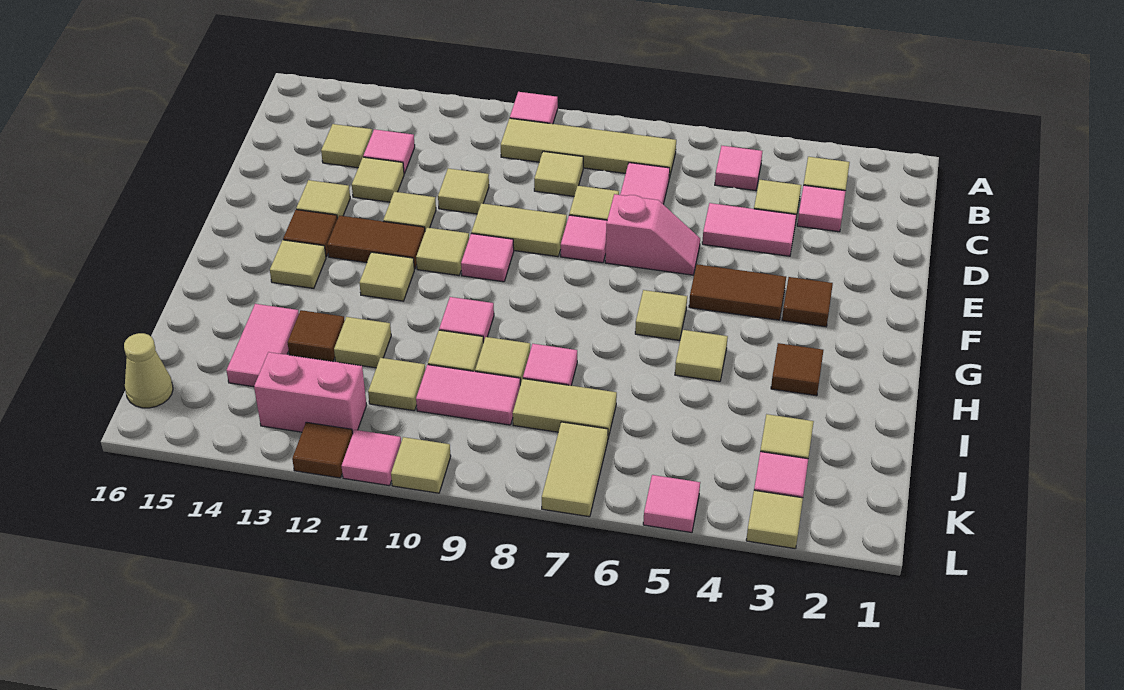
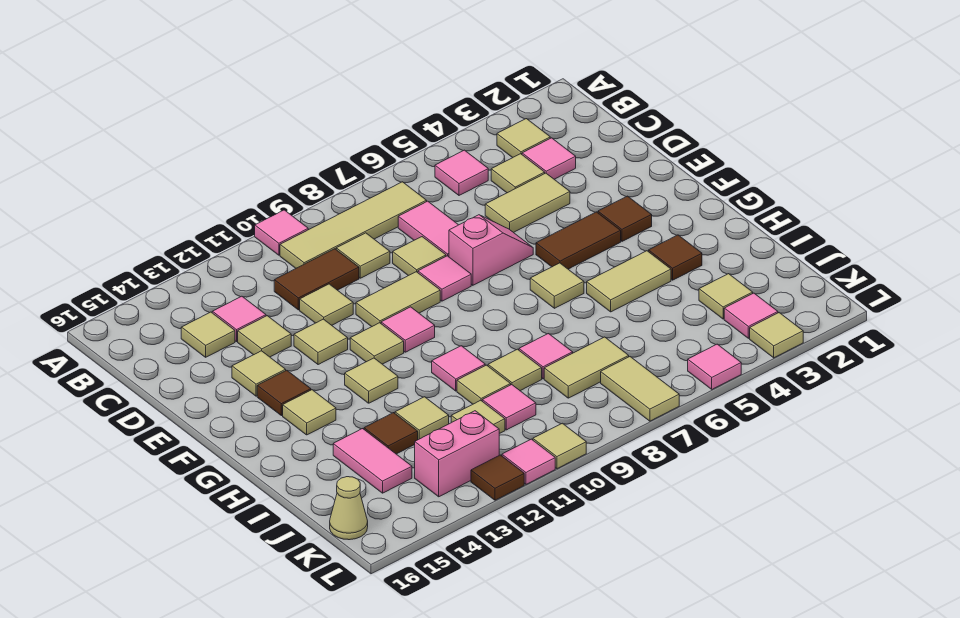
pink tile D4:D5 level 1 -> tan tile D4:D5 level 1
brown tile F12:F13 level 1 -> brown tile C10:C11 level 1
tan tile H5 level 1 -> tan tile H4:H5 level 1
pink tile J9:J10 level 1 -> pink tile J10 level 1

